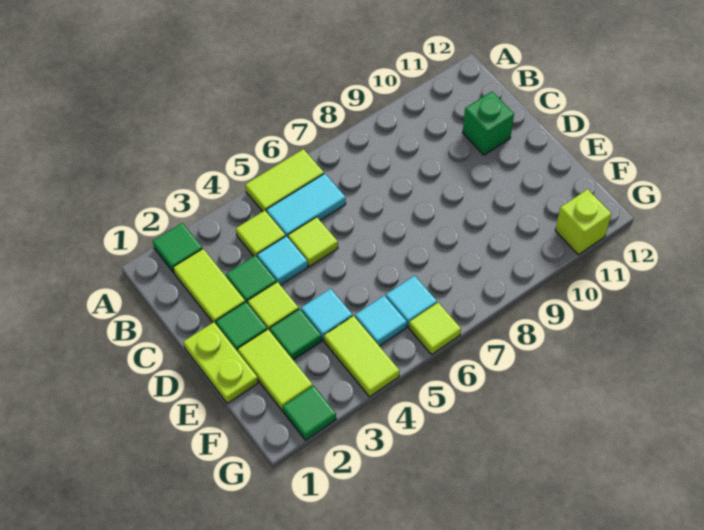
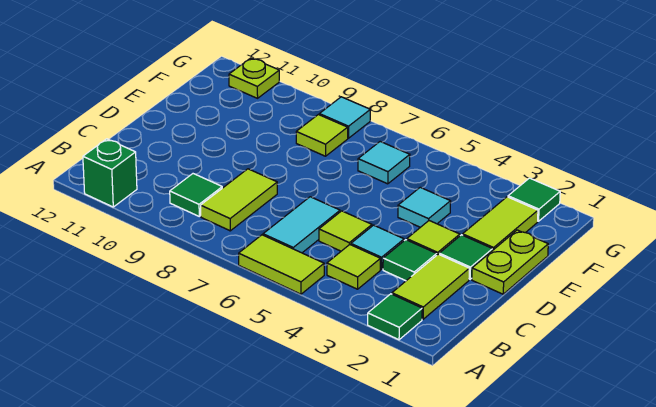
cyan tile B5:B6 level 1 -> cyan tile B6:C6 level 1
green brick C11 level 1 -> green brick A11 level 1
green tile E3 level 1 -> green tile B9 level 1
lime tile F4:G4 level 1 -> lime tile B8:C8 level 1
cyan tile F5 level 1 -> cyan tile G8 level 1
lime tile G6 level 1 -> lime tile F8 level 1
lime brick G11 level 1 -> lime plate G11 level 1

